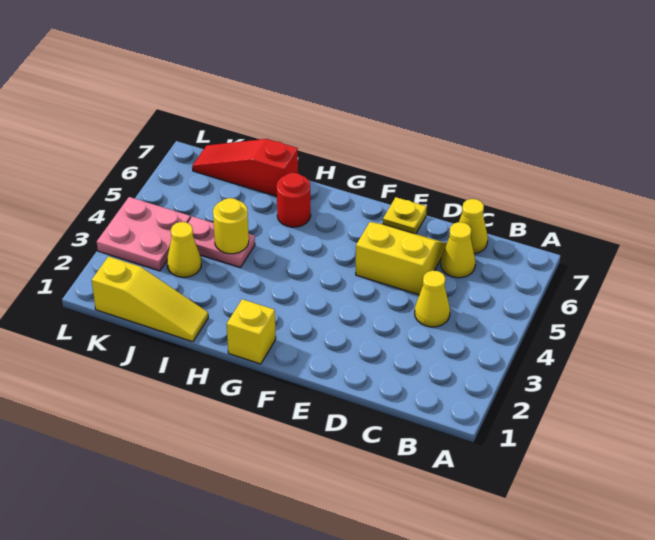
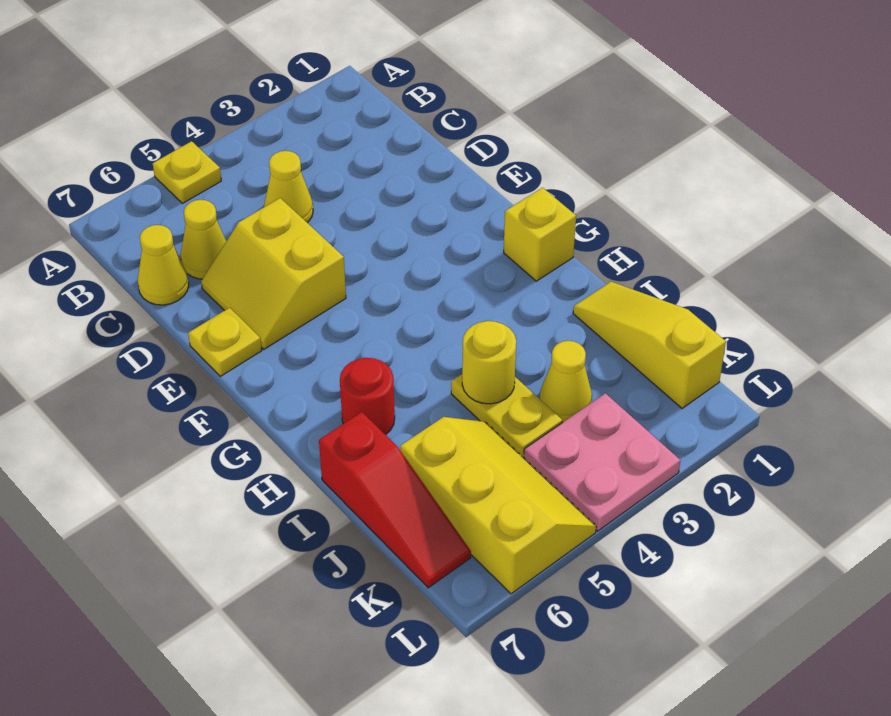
none -> yellow plate A5 level 1
pink plate I4:J4 level 1 -> yellow plate I4:J4 level 1
none -> yellow slope J5:L6 level 1 top 6

